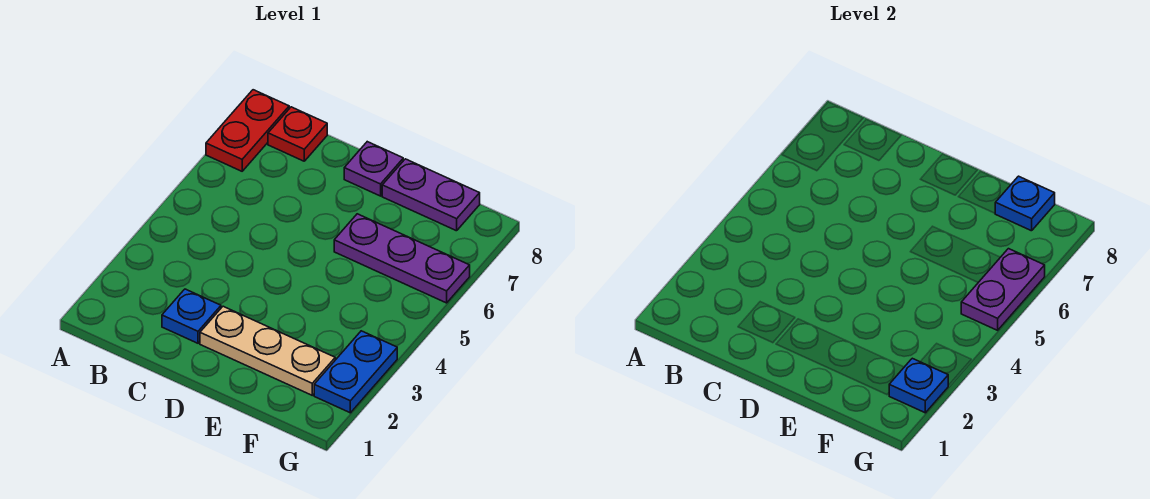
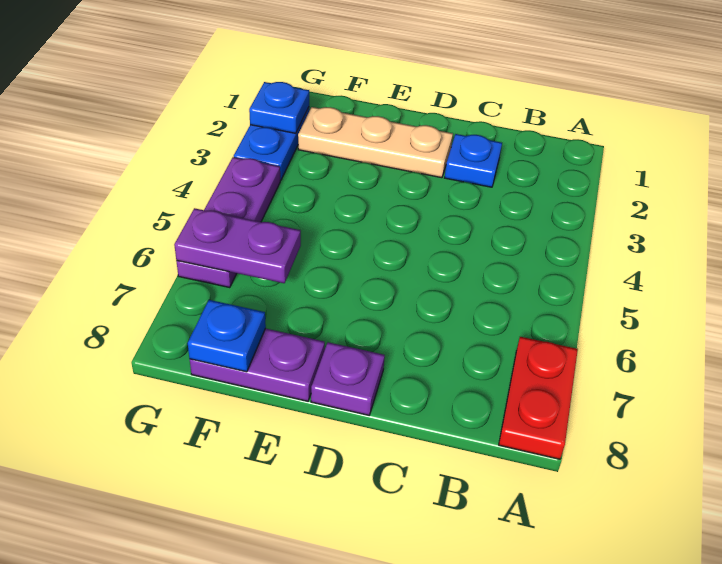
red plate B8 level 1 -> none
purple plate E6:G6 level 1 -> purple plate G4:G6 level 1
purple plate G5:G6 level 2 -> purple plate F6:G6 level 2

